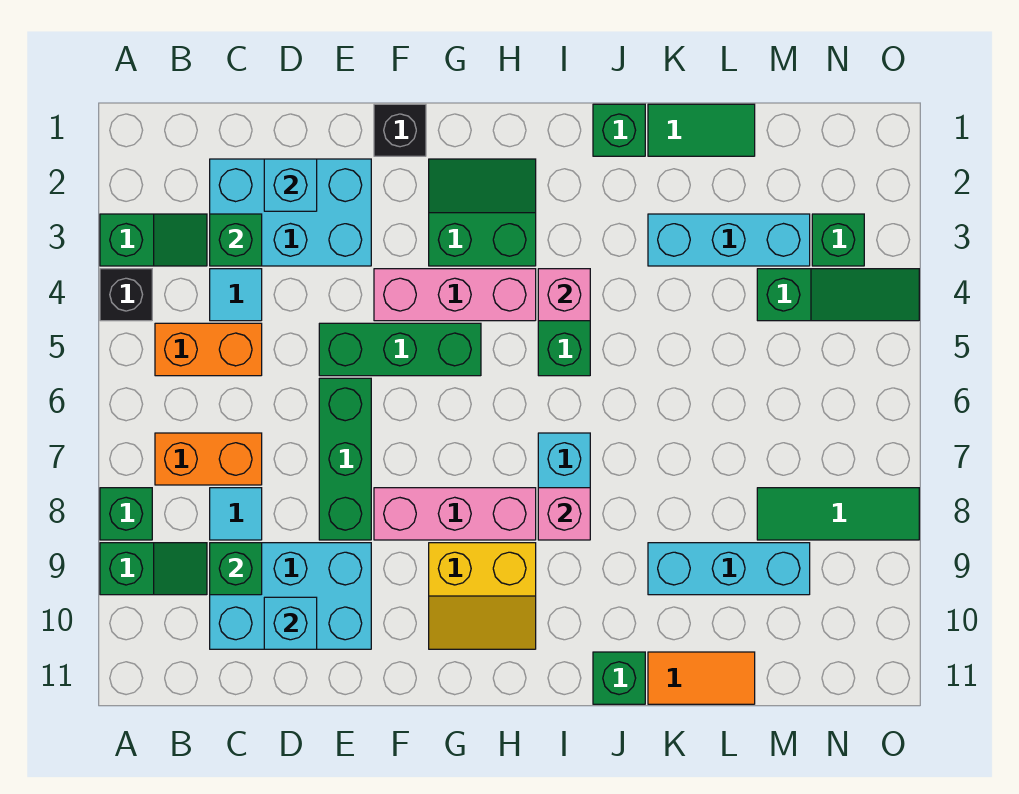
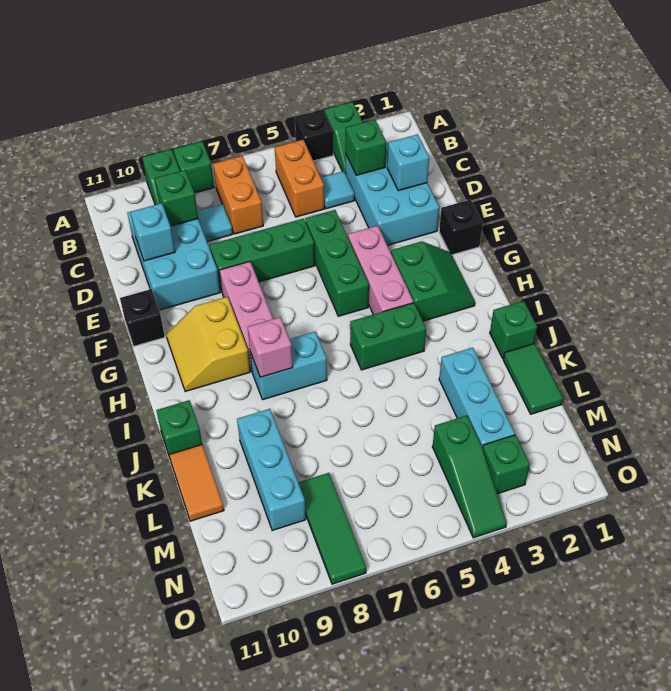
none -> black brick F11 level 1
pink brick I4 level 2 -> none

